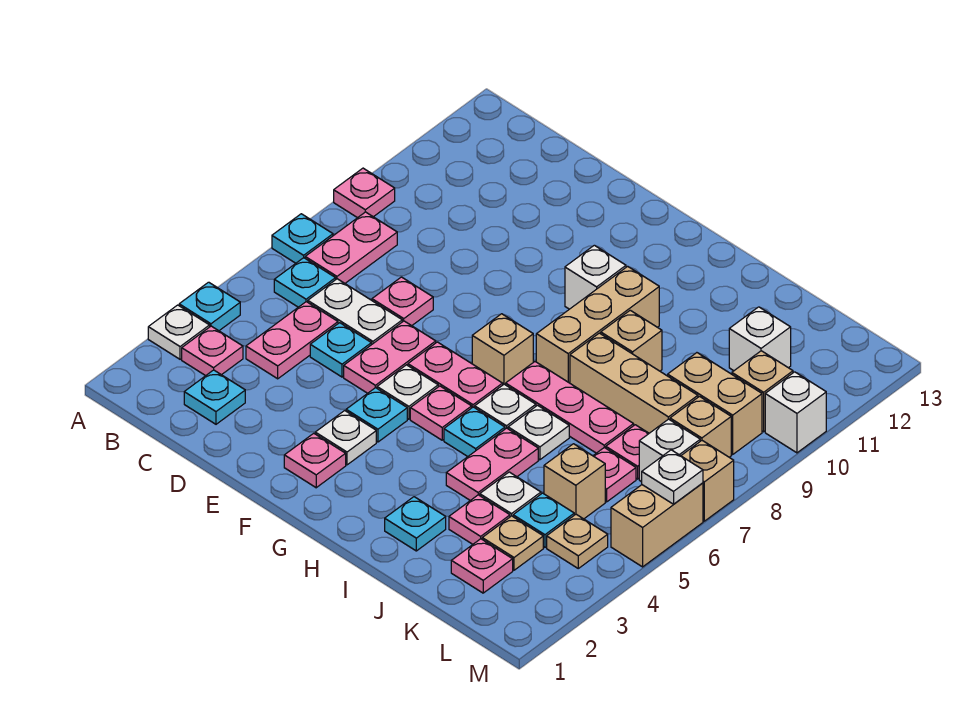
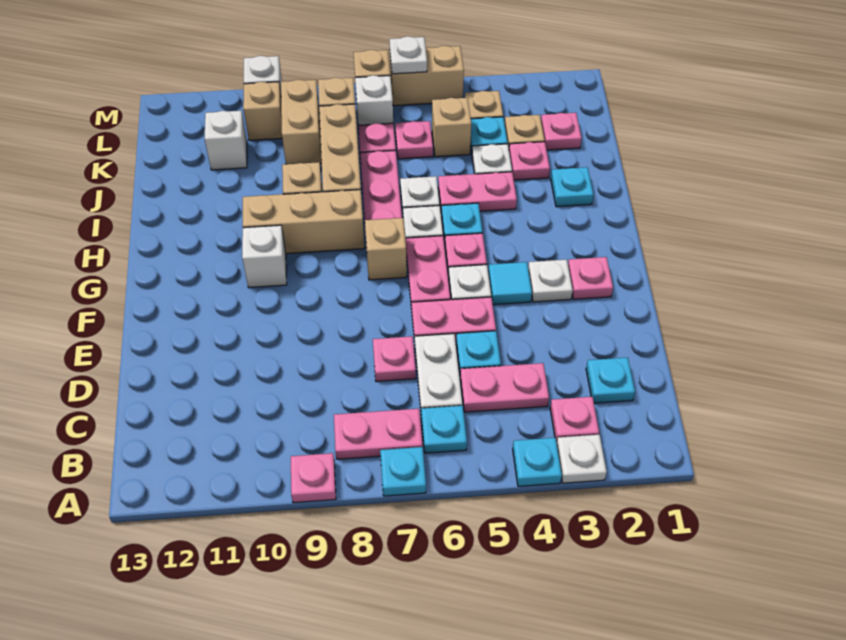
cyan plate F4 level 1 -> cyan tile F4 level 1

